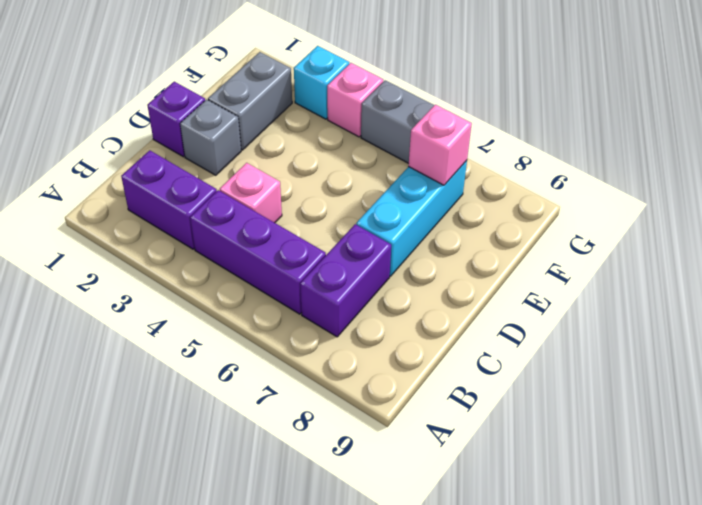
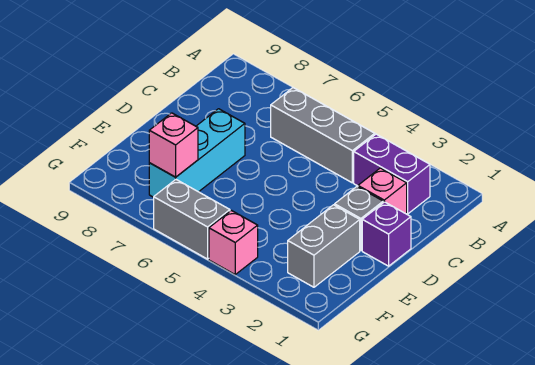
purple brick B4:B6 level 1 -> grey brick B4:B6 level 1
purple brick B7:C7 level 1 -> none
pink brick C4 level 1 -> pink brick C2 level 1
cyan brick G3 level 1 -> none

